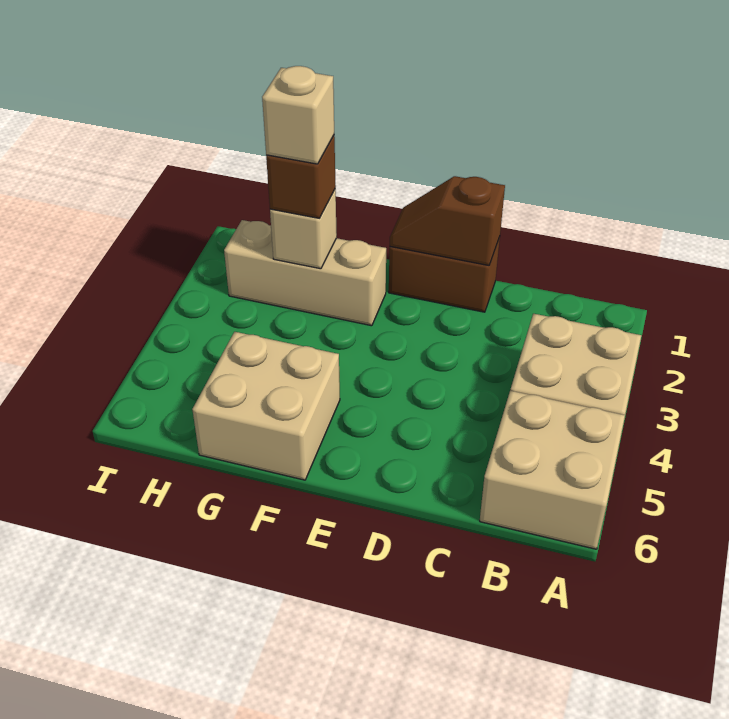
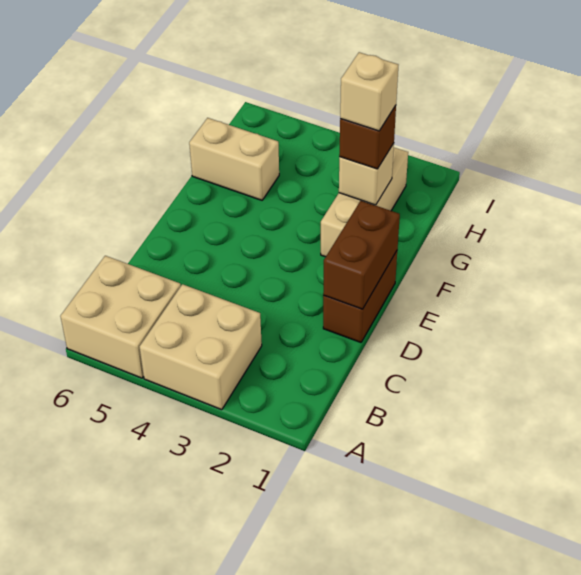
brown slope D1:E1 level 2 top D -> brown brick D1:E1 level 2
tan brick F5:G6 level 1 -> tan brick G5:G6 level 1

